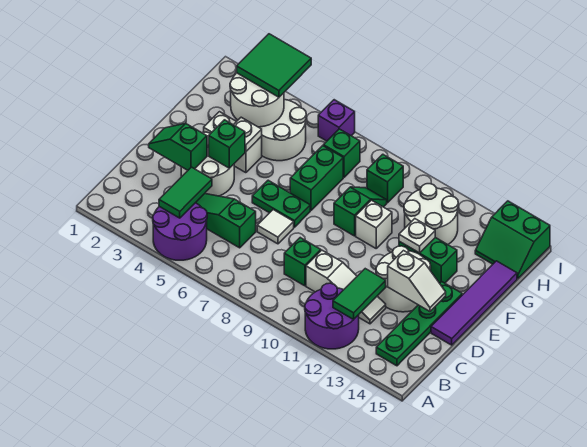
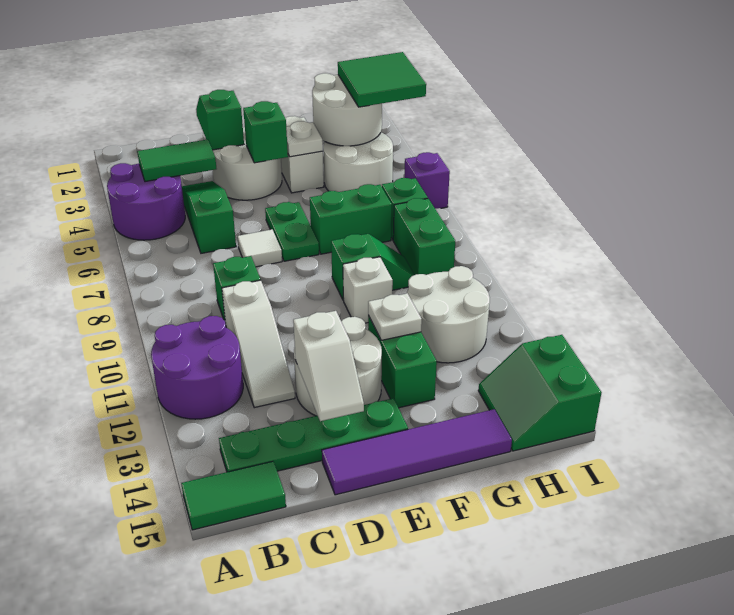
green tile B12:C12 level 2 -> green tile A15:B15 level 1
green brick H9 level 1 -> green brick H8:H9 level 1

